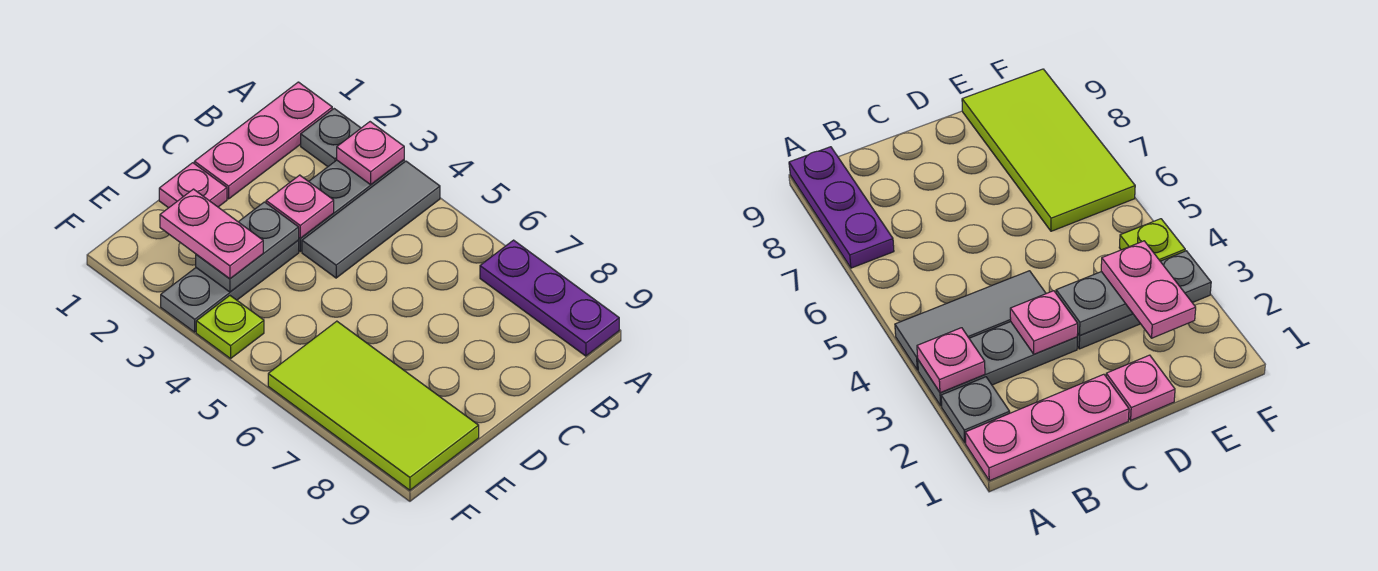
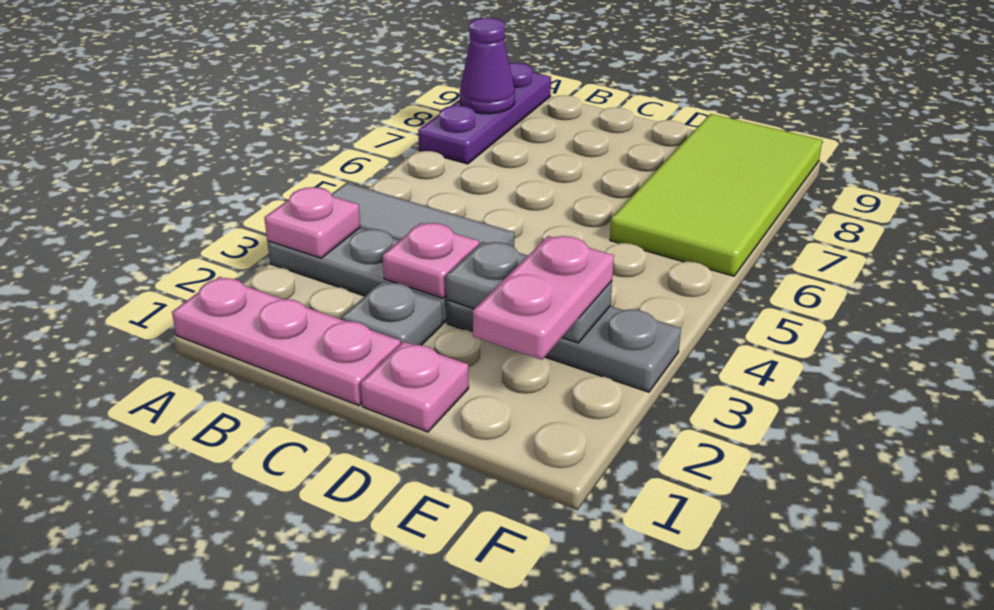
grey plate A2 level 1 -> grey plate C2 level 1
none -> purple cone A8 level 2
lime plate F4 level 1 -> none

